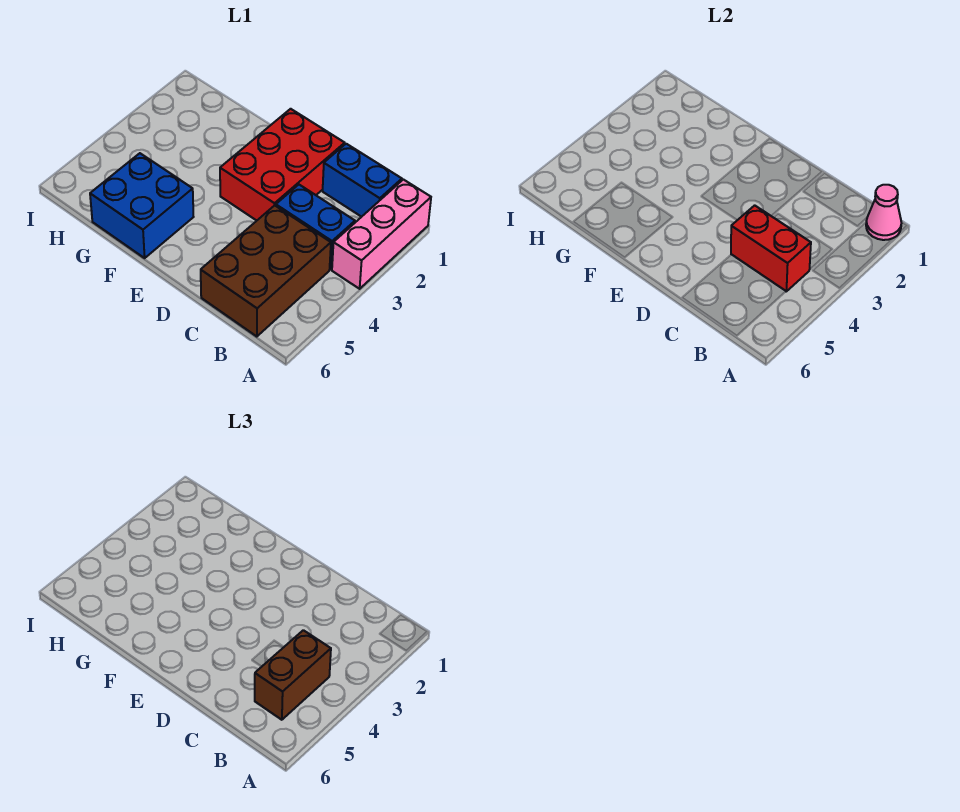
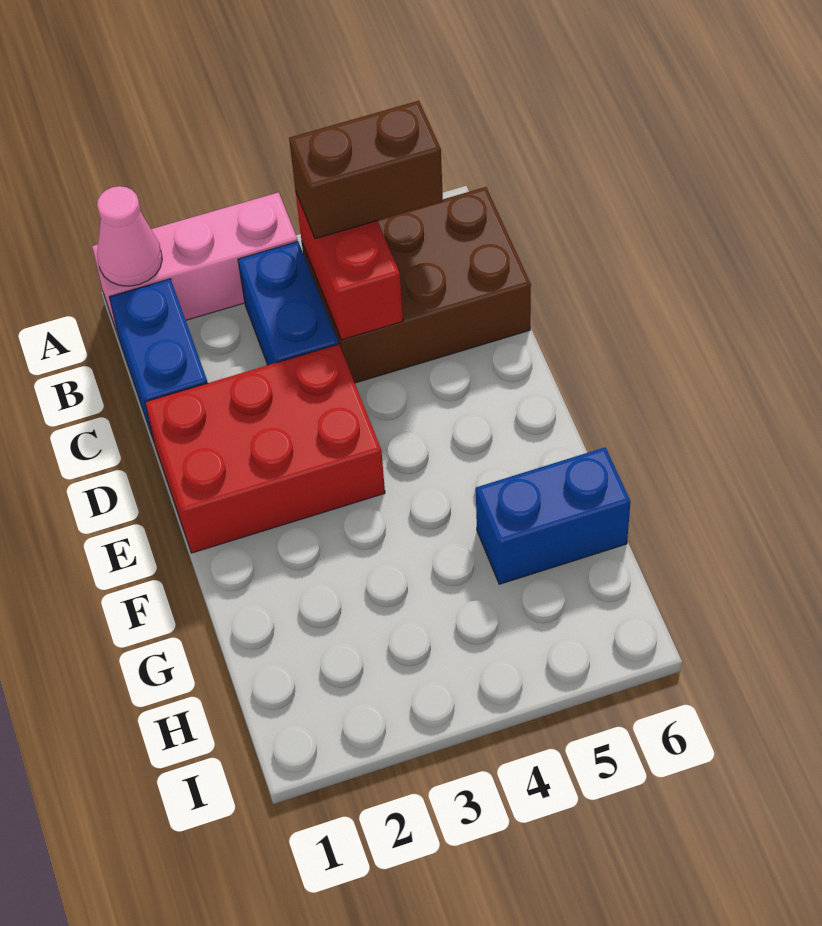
blue brick F5:G6 level 1 -> blue brick G5:G6 level 1

